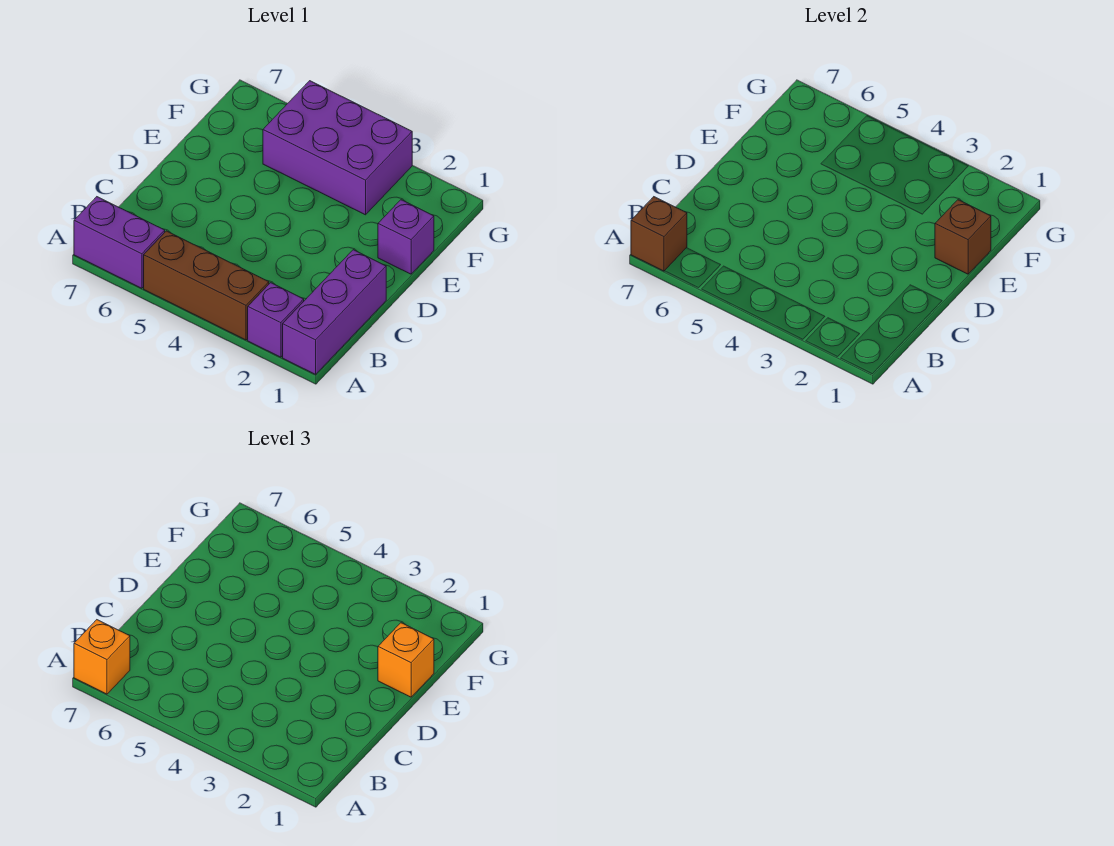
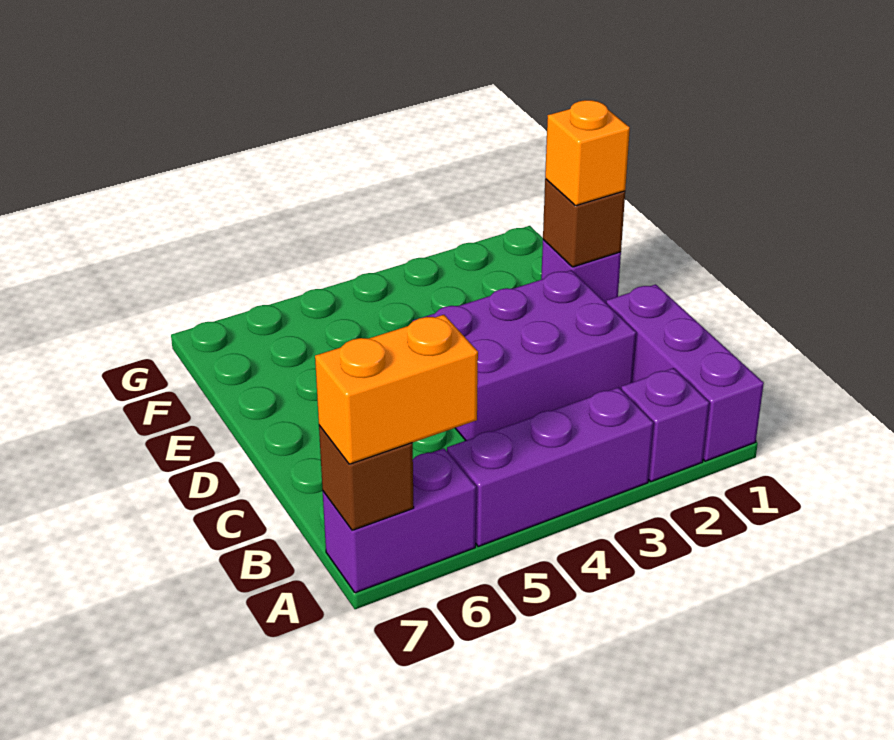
brown brick A3:A5 level 1 -> purple brick A3:A5 level 1
orange brick A7 level 3 -> orange brick A6:A7 level 3
purple brick F3:G5 level 1 -> purple brick C2:D4 level 1

